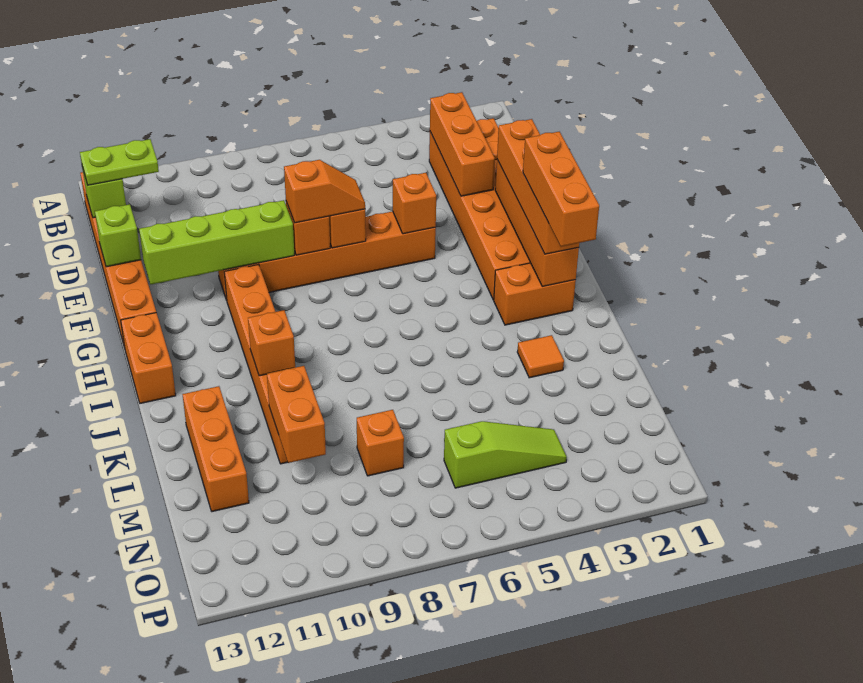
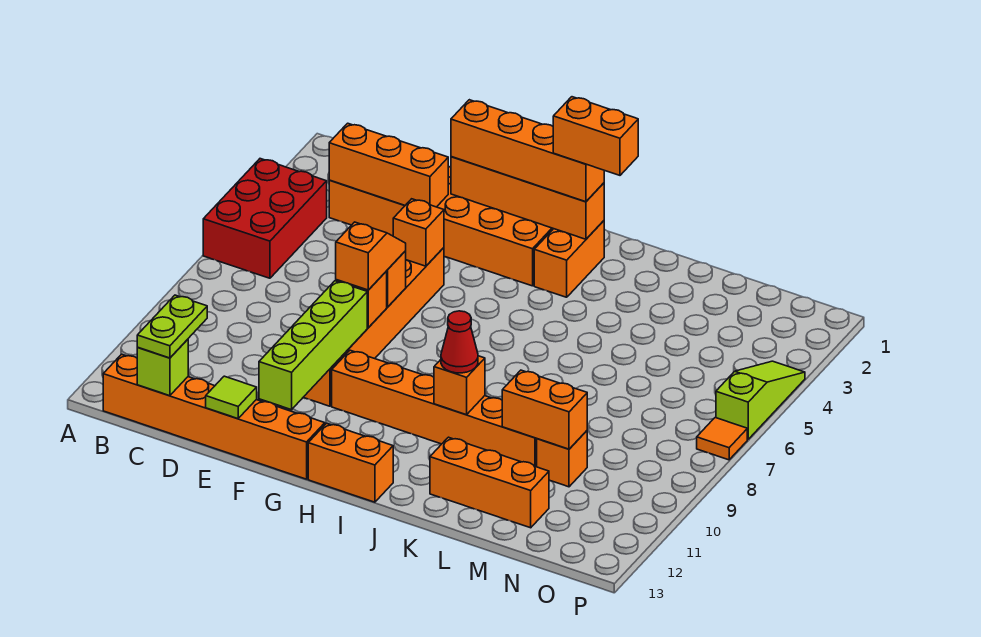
none -> red brick A4:B6 level 1
lime brick E13 level 2 -> lime tile E13 level 2
orange brick H2:J2 level 4 -> orange brick I2:J2 level 4
none -> red cone J10 level 3
orange tile K3 level 1 -> orange tile P7 level 1
orange brick M8 level 1 -> orange brick M10 level 1
lime slope N4:N6 level 1 top 6 -> lime slope P4:P6 level 1 top 6

